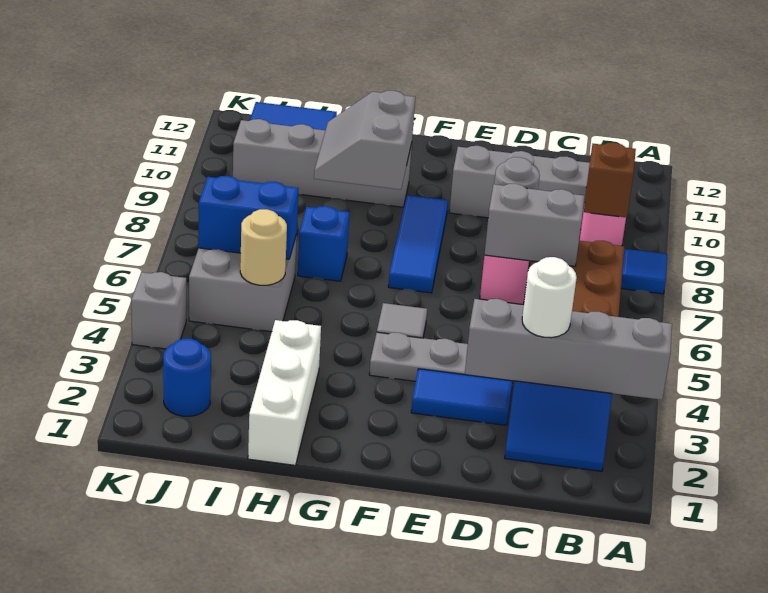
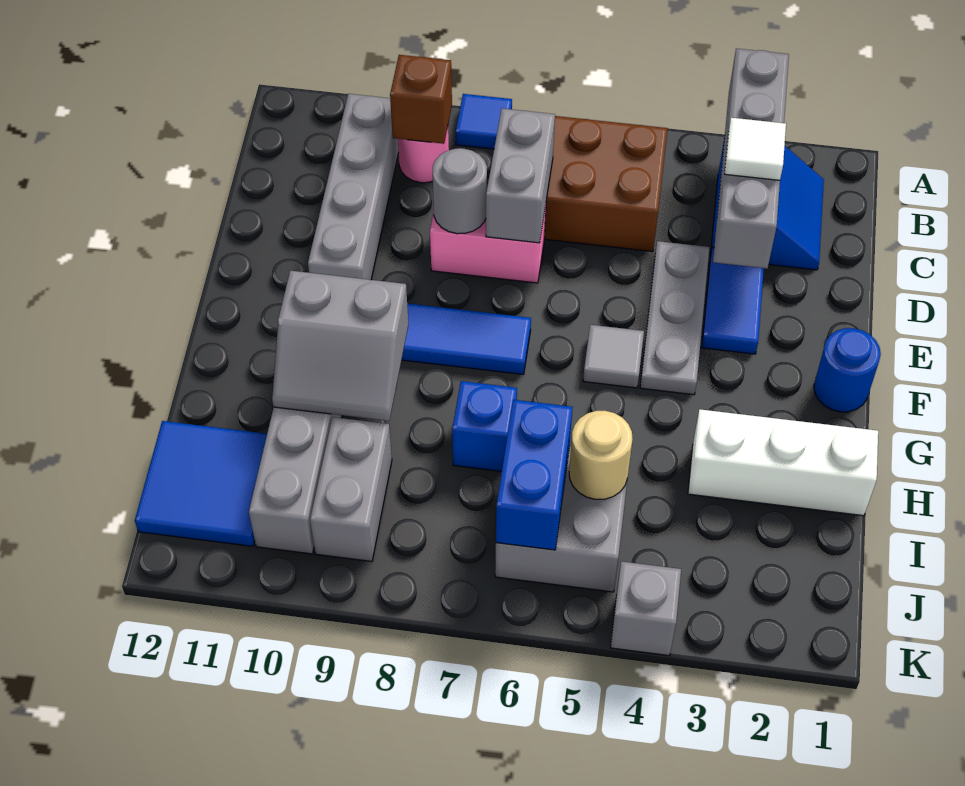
white round brick C3 level 3 -> white tile C3 level 3
none -> grey brick I9:J9 level 1
blue round brick J2 level 1 -> blue round brick F1 level 1

